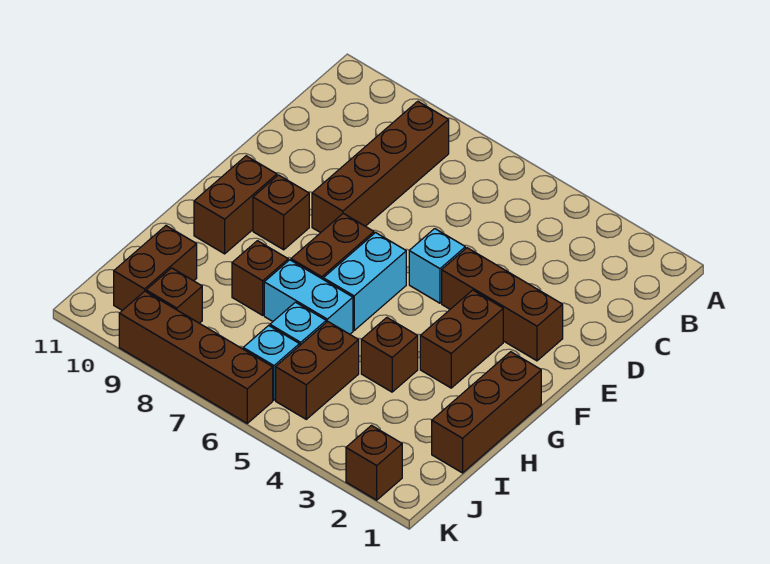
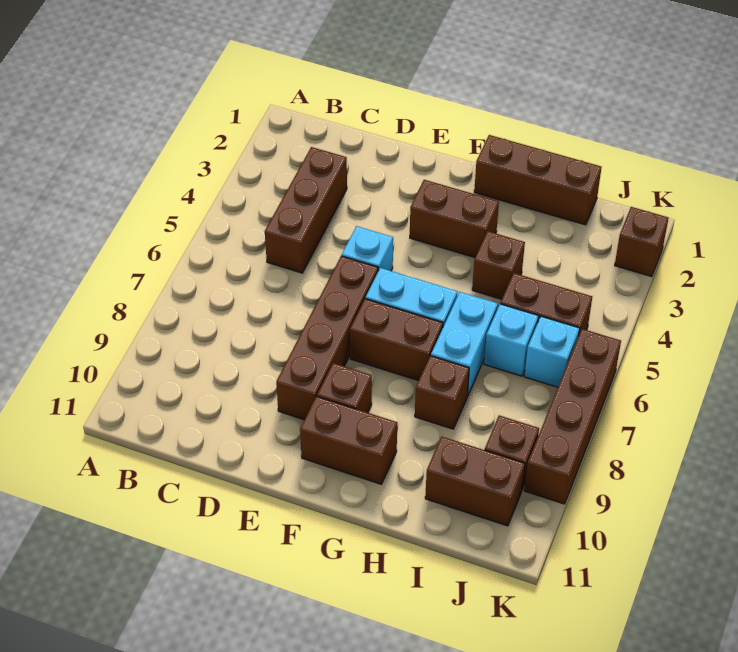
brown brick B8:E8 level 1 -> brown brick E6:E9 level 1
brown brick E2:E4 level 1 -> brown brick C3:C5 level 1

